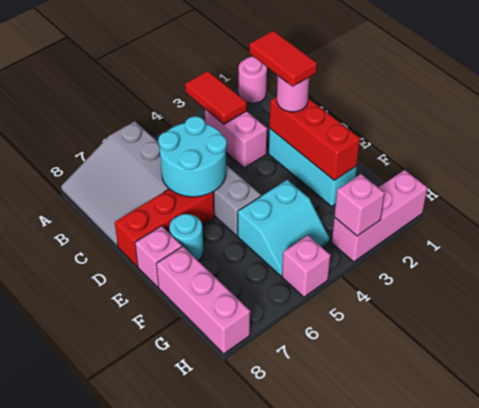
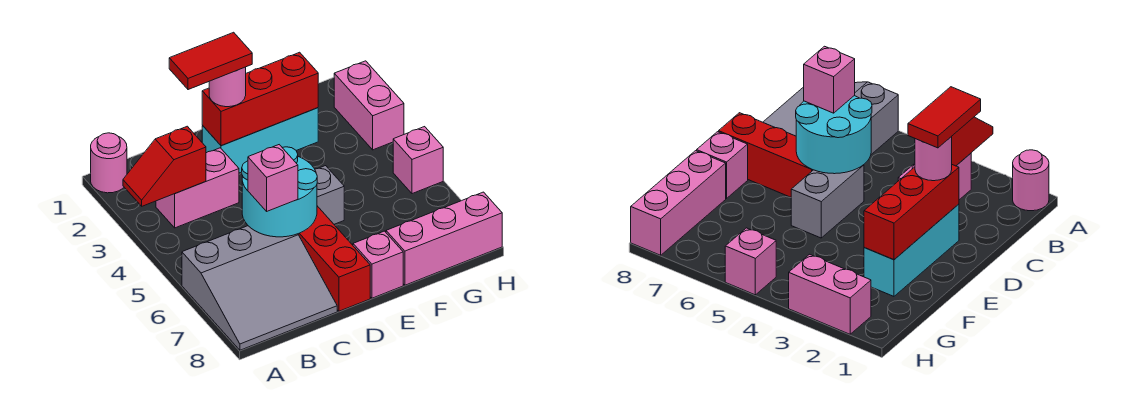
red tile A3:B3 level 2 -> red slope A3:B3 level 2 top B
cyan round brick E7 level 1 -> none
cyan slope F4:G5 level 1 top F -> none
pink brick H1:H3 level 1 -> pink brick H2:H3 level 1
pink brick H3 level 2 -> pink brick C6 level 3

